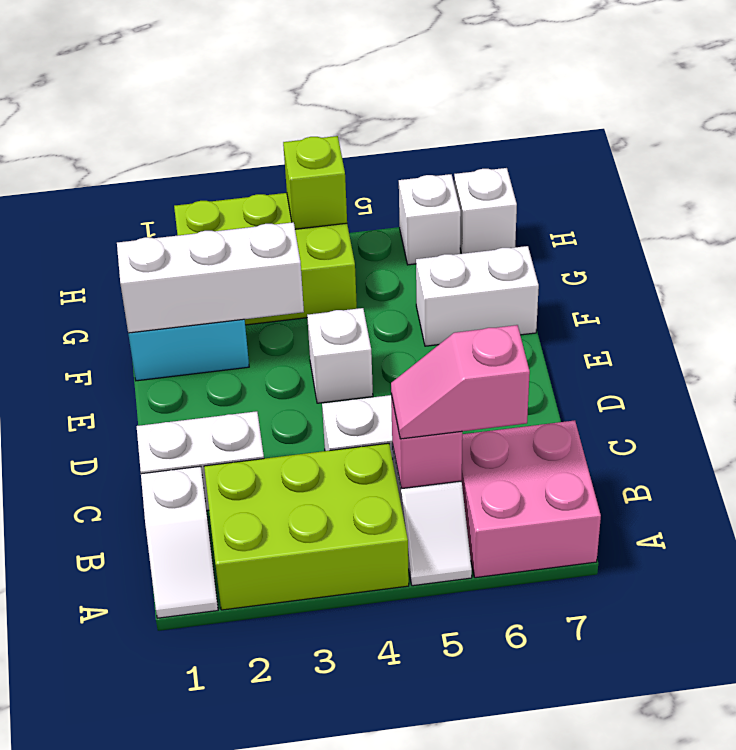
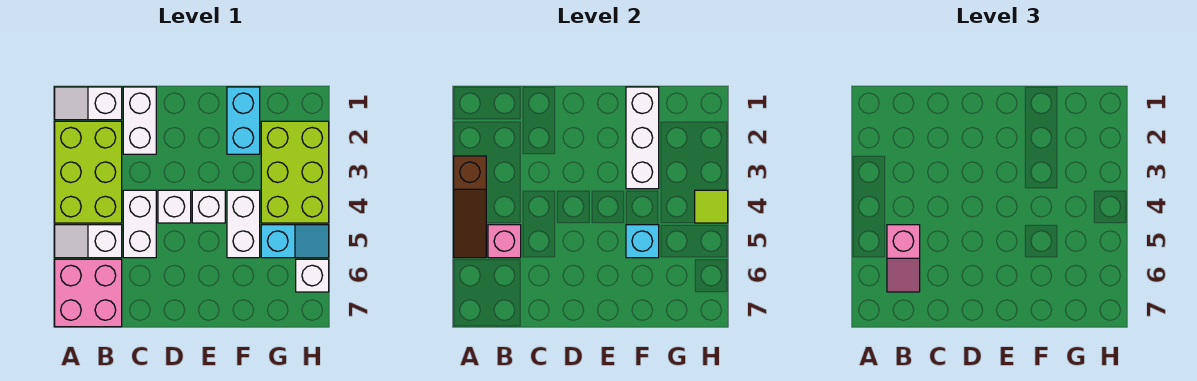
none -> brown slope A3:A5 level 2 top 3
pink slope B5:B6 level 3 top 6 -> pink slope B5:B6 level 3 top 5
none -> cyan brick F5 level 2
white brick F6:F7 level 1 -> white brick F4:F5 level 1
none -> cyan slope G5:H5 level 1 top G
lime brick H4 level 2 -> lime tile H4 level 2
white brick H7 level 1 -> white brick D4 level 1

